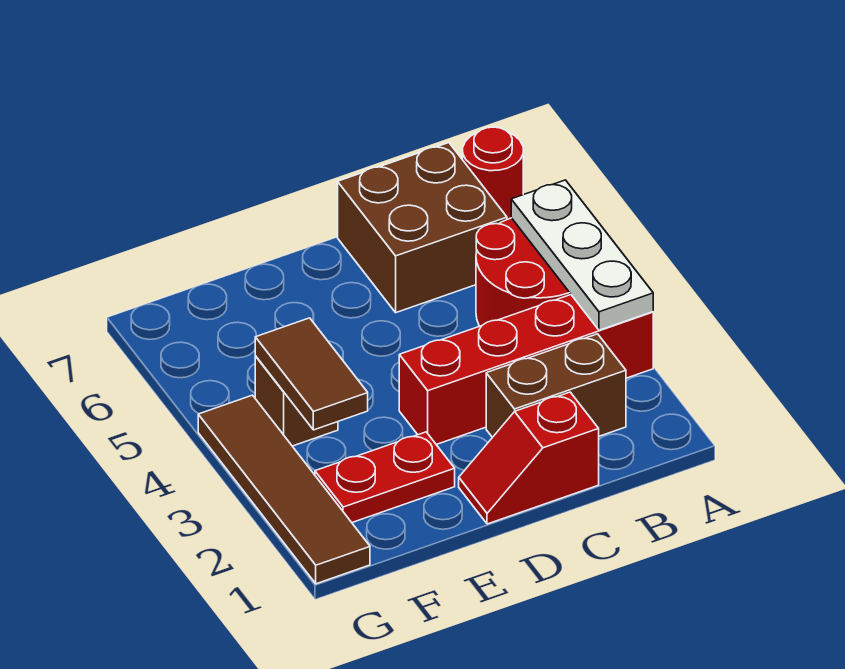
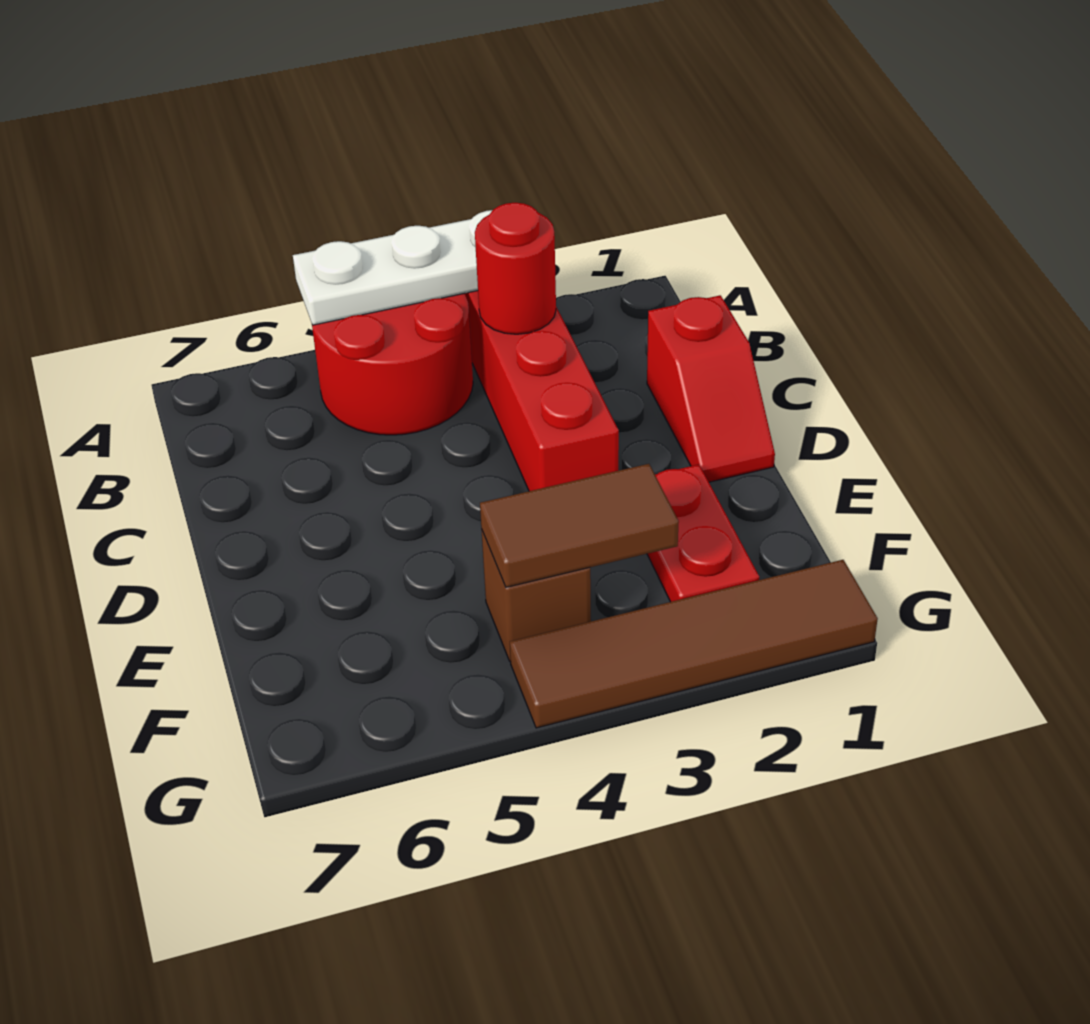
red round brick A7 level 1 -> red round brick B3 level 2
brown brick B2:C2 level 1 -> none
brown brick B6:C7 level 1 -> none

